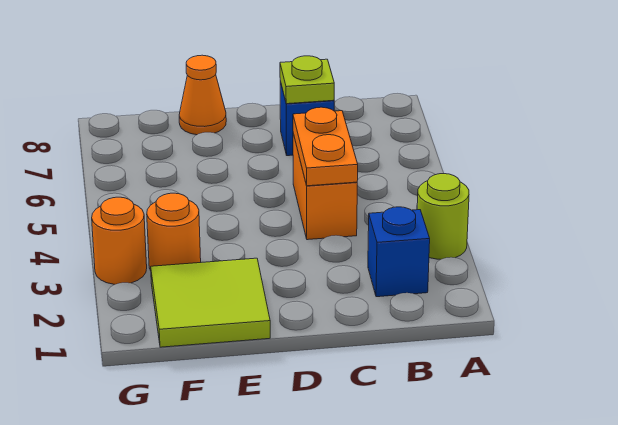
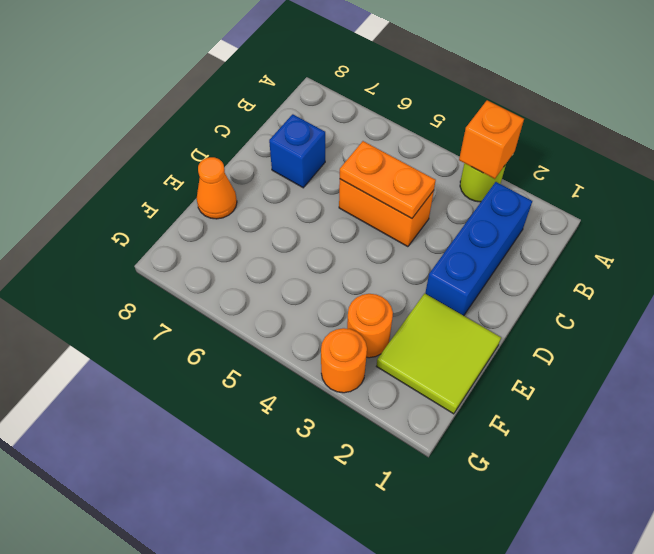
none -> orange brick A3 level 2
blue brick B2 level 1 -> blue brick B2:D2 level 1
lime plate C7 level 2 -> none

